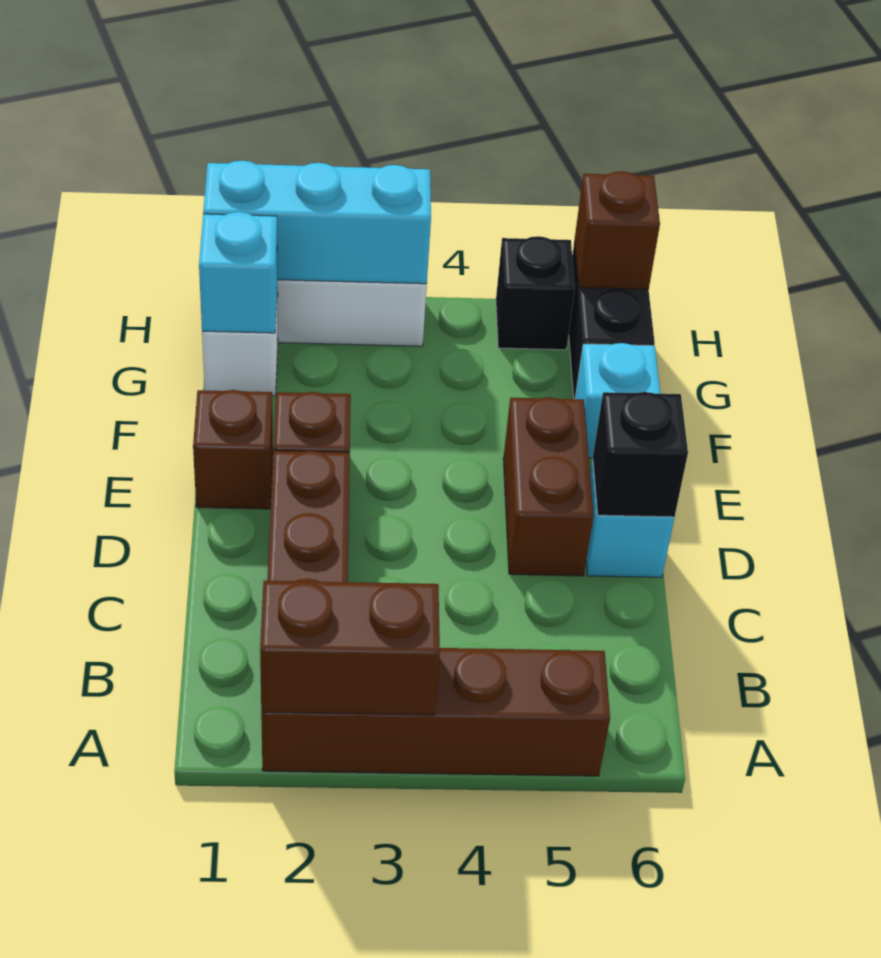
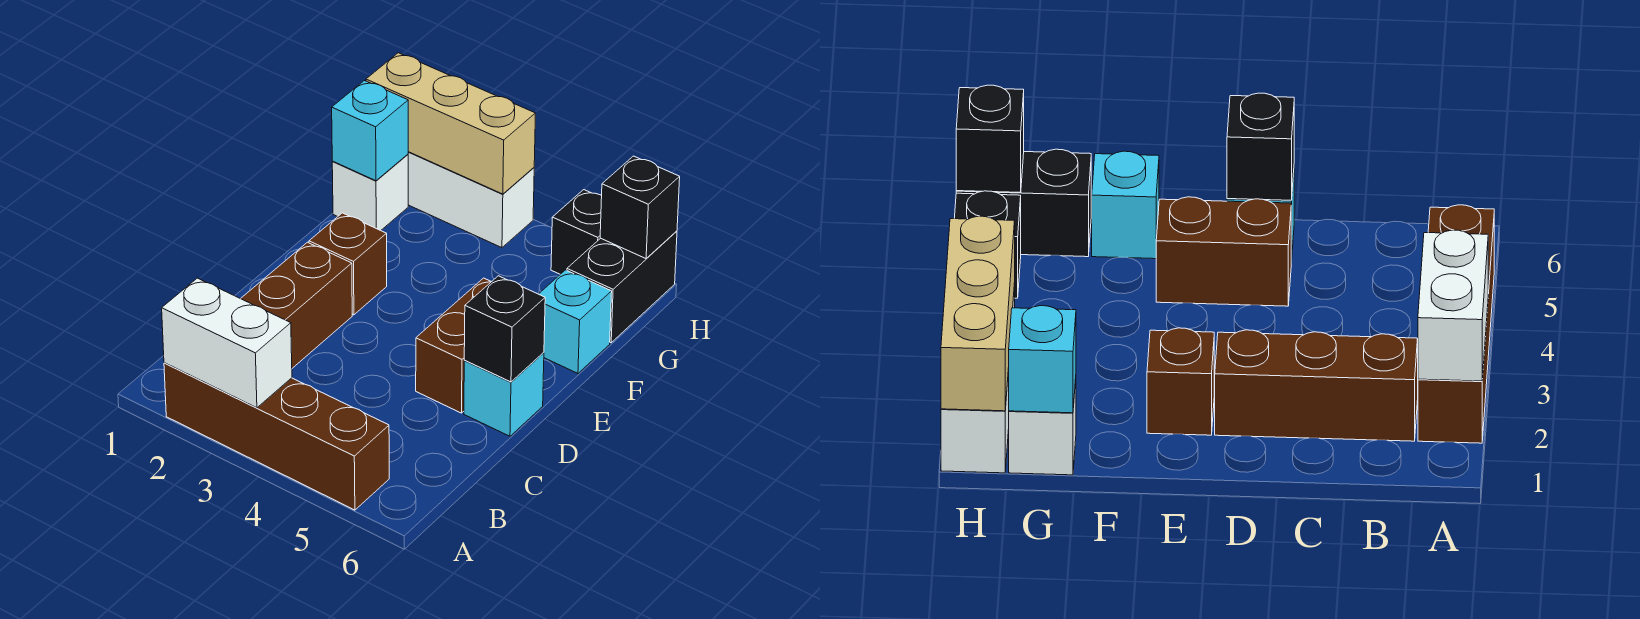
brown brick A2:A3 level 2 -> white brick A2:A3 level 2
brown brick E1 level 1 -> none
cyan brick H1:H3 level 2 -> tan brick H1:H3 level 2
brown brick H6 level 2 -> black brick H6 level 2

